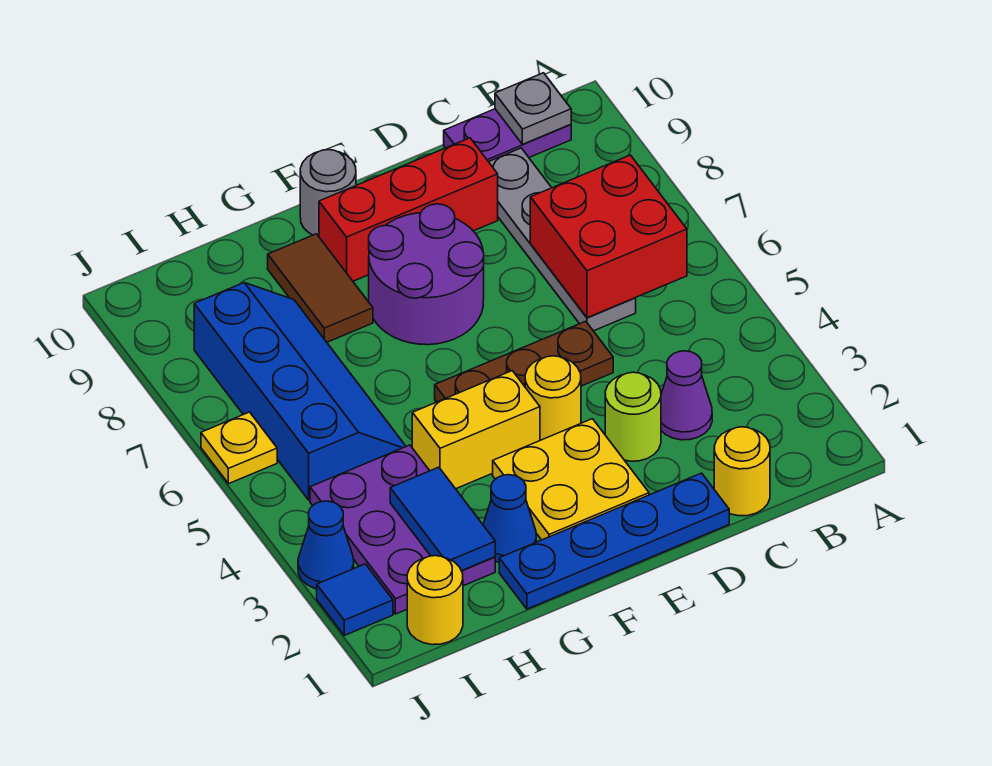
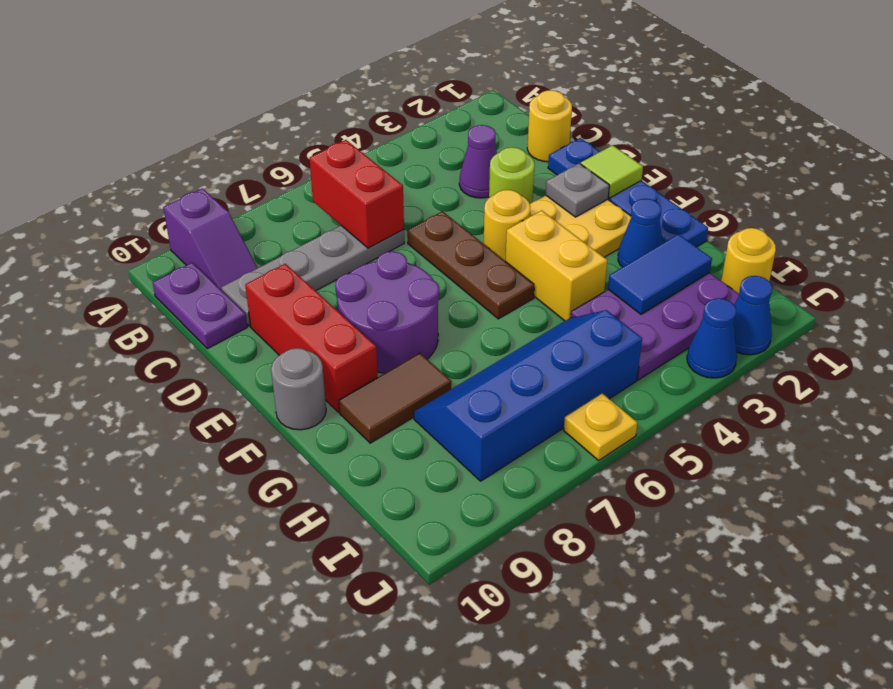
none -> purple slope A9:B9 level 1 top A
red brick B6:C7 level 2 -> red brick B6:C6 level 2
grey plate B10 level 2 -> grey plate E2 level 2
none -> lime tile E1 level 2
blue tile J2 level 1 -> blue cone J2 level 1

